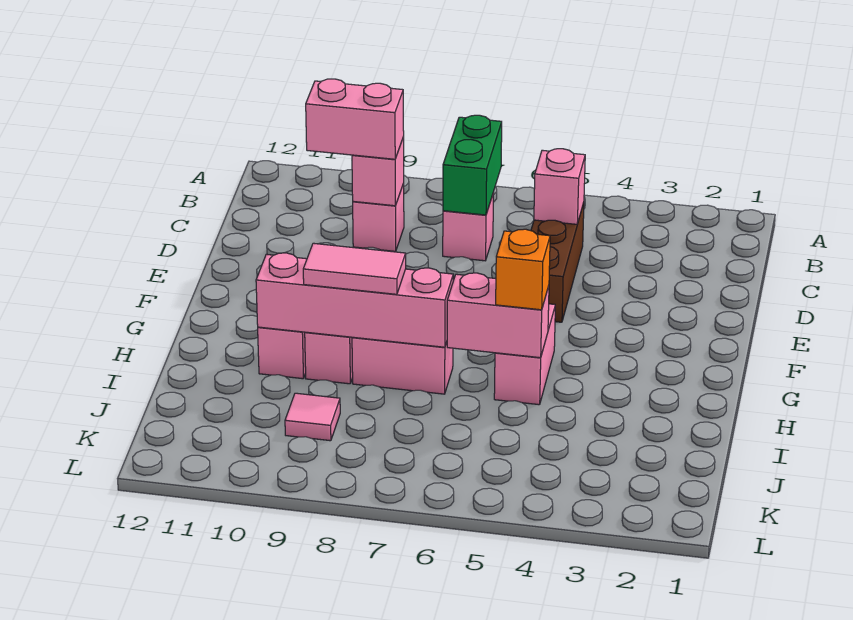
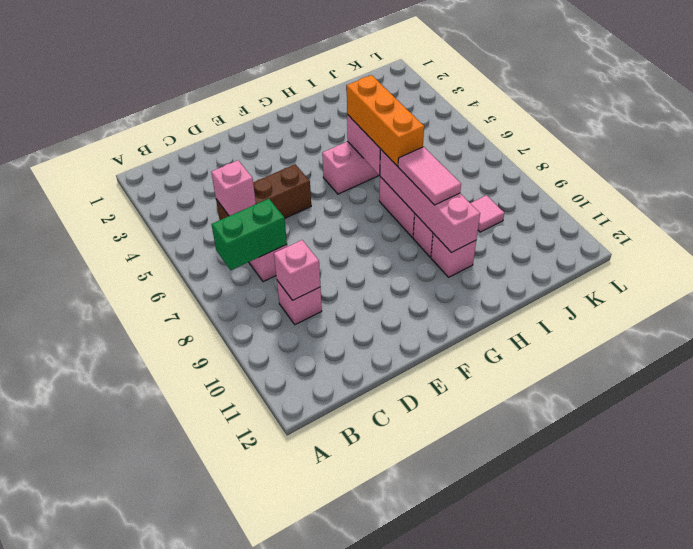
pink brick C9:C10 level 3 -> none
orange brick H5 level 3 -> orange brick H5:H7 level 3

